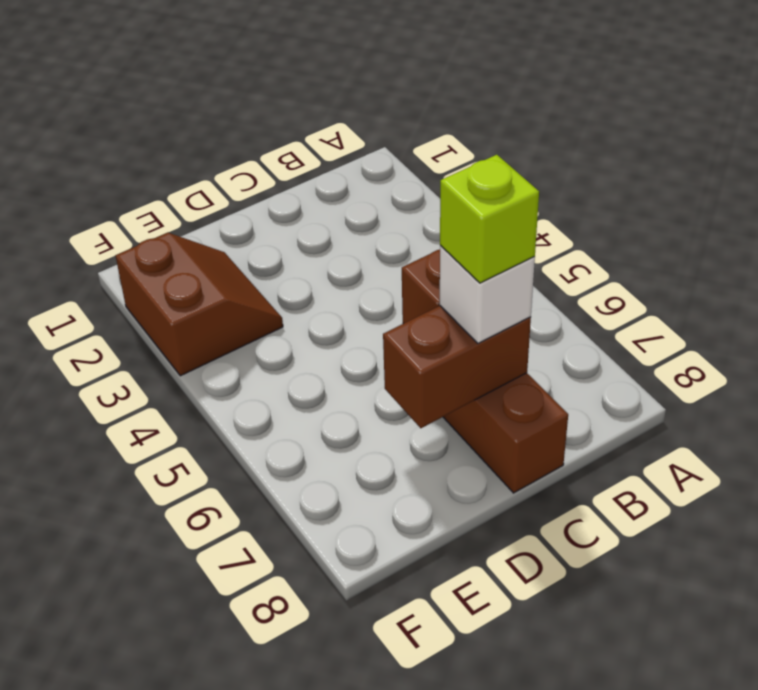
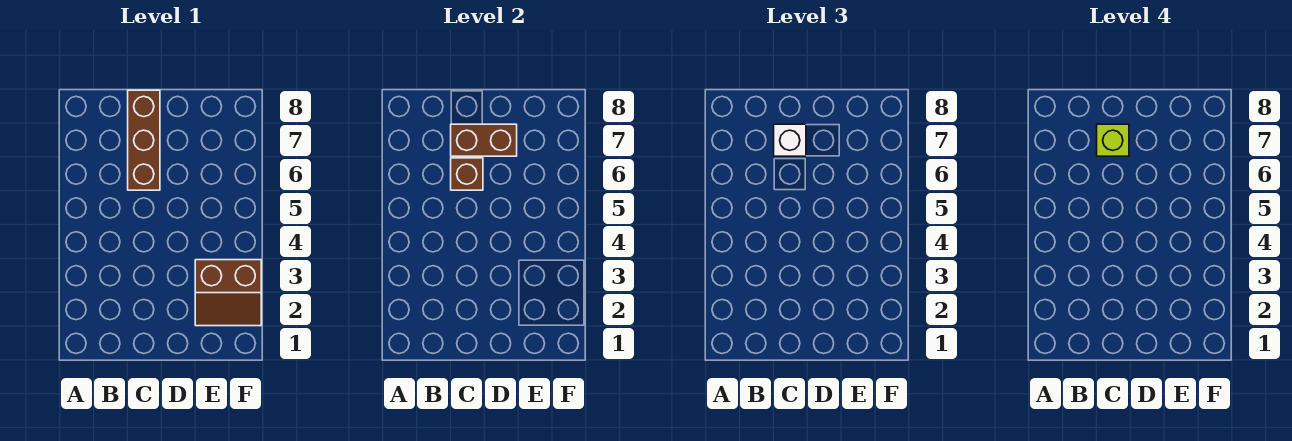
brown slope E2:F3 level 1 top F -> brown slope E2:F3 level 1 top 3

